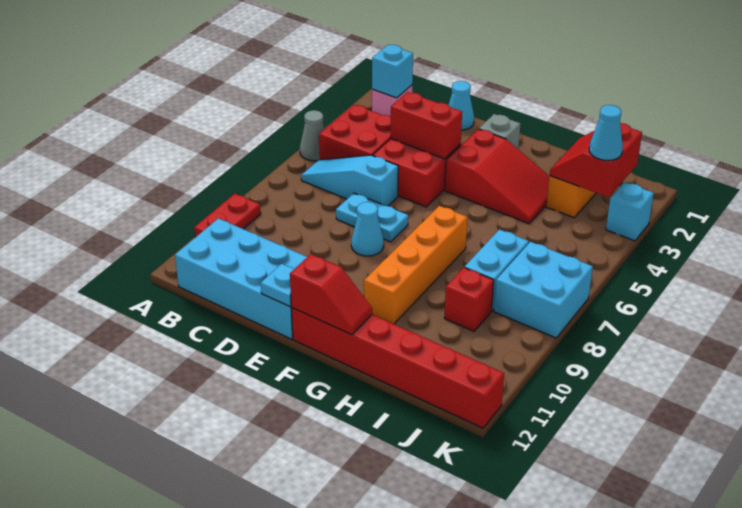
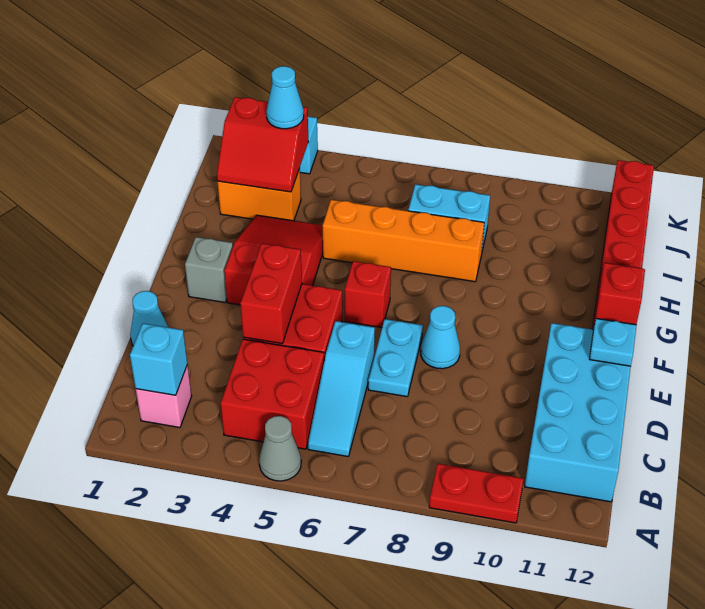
orange brick G7:G10 level 1 -> orange brick H5:H8 level 1
red brick I9 level 1 -> red brick F6 level 1
cyan brick J7:K8 level 1 -> none

